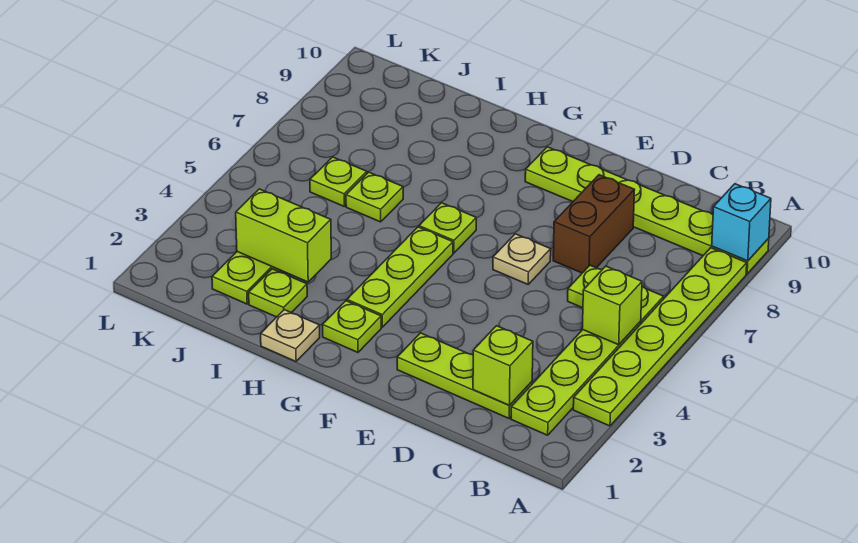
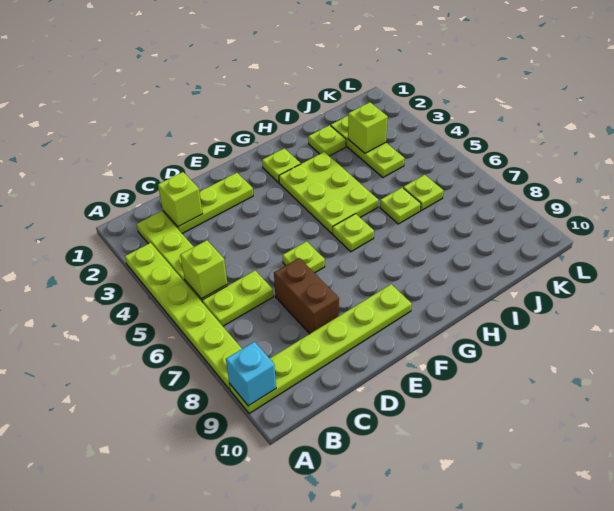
tan plate E6 level 1 -> lime plate E6 level 1
lime plate G3:G5 level 1 -> lime plate G3:H5 level 1
tan plate H1 level 1 -> none
lime brick I3:J3 level 2 -> lime brick J3 level 2

